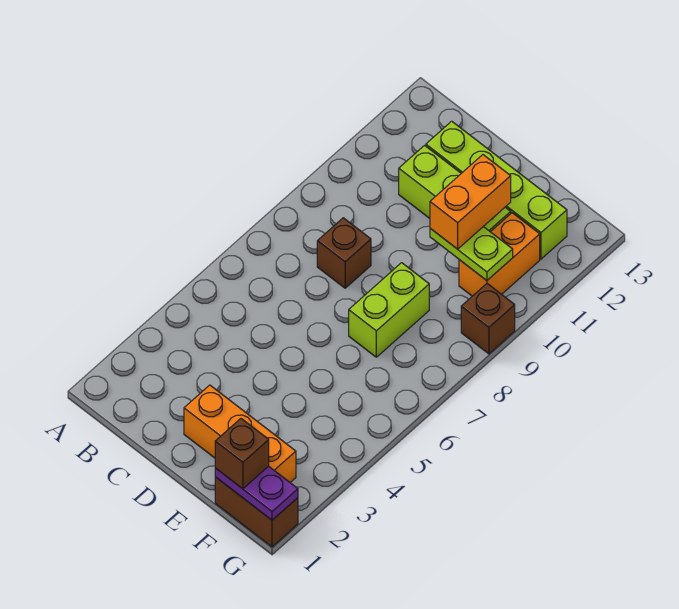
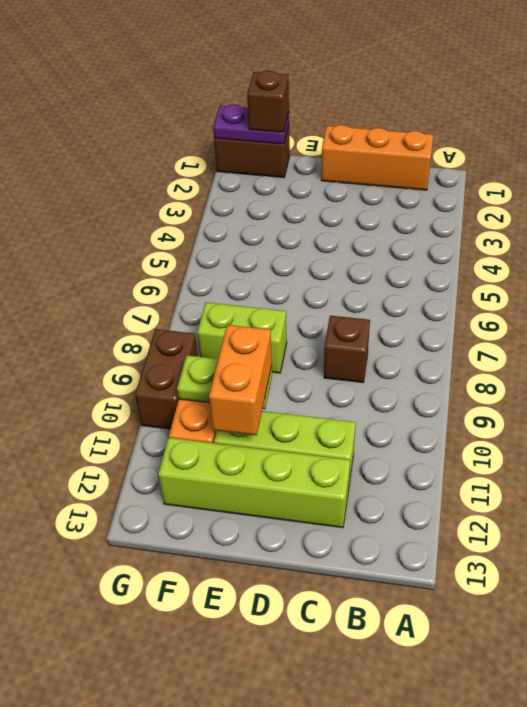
orange brick D2:F2 level 1 -> orange brick B1:D1 level 1
lime brick E7:E8 level 1 -> lime brick E8:F8 level 1
brown brick G9 level 1 -> brown brick G9:G10 level 1

